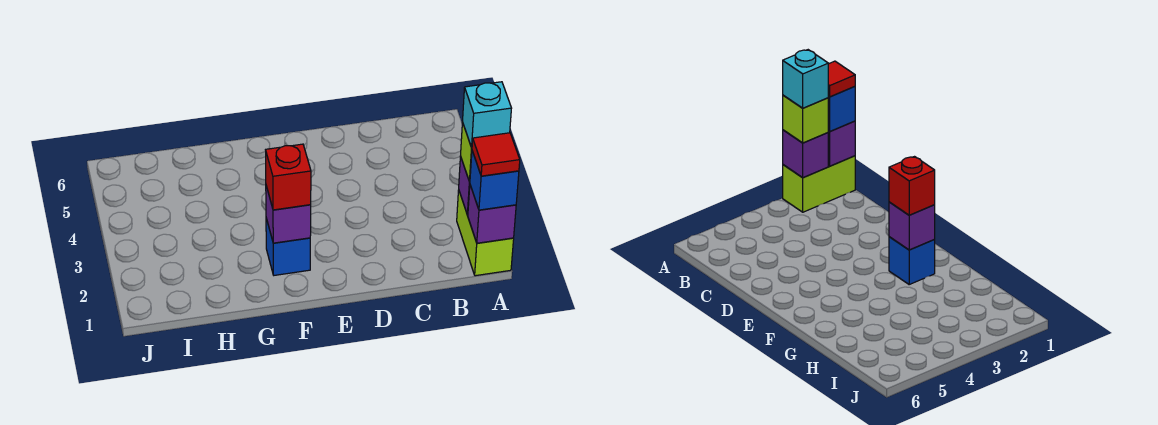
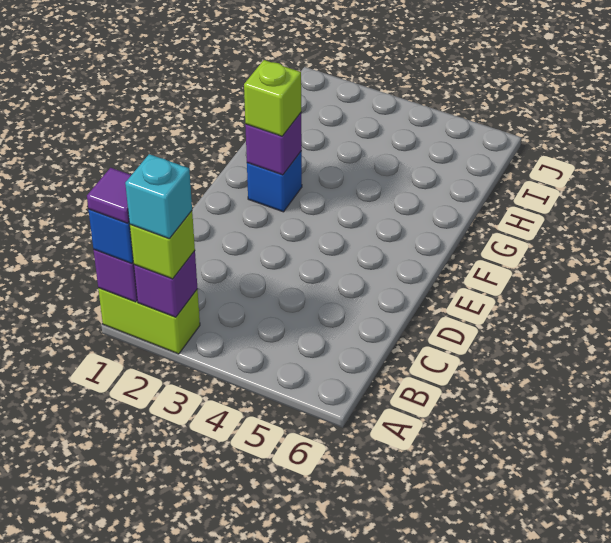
red tile A1 level 4 -> purple tile A1 level 4
red brick F2 level 3 -> lime brick F2 level 3

